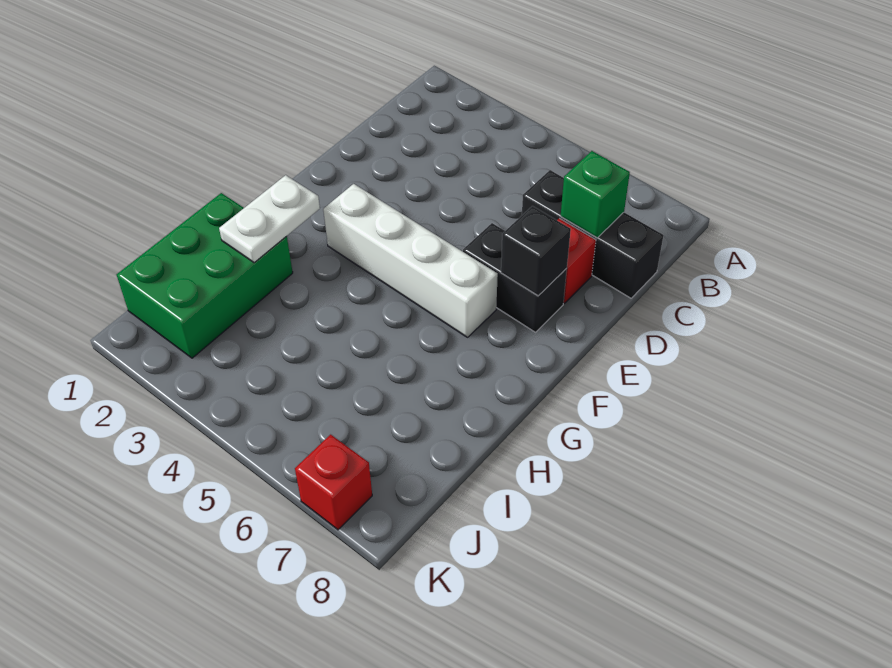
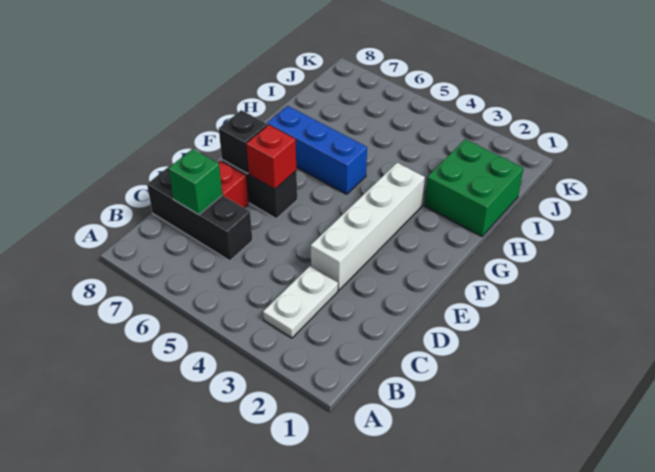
white brick F3:F6 level 1 -> white brick D3:G3 level 1
white plate G2:H2 level 2 -> white plate B3:C3 level 1
none -> blue brick G5:G7 level 1
green brick H1:J2 level 1 -> green brick H1:I2 level 1
red brick K7 level 1 -> red brick E6 level 2

